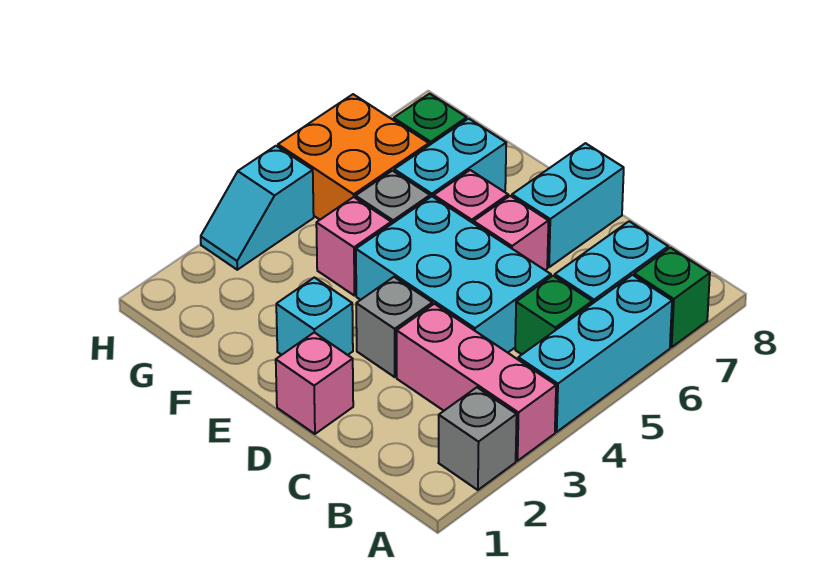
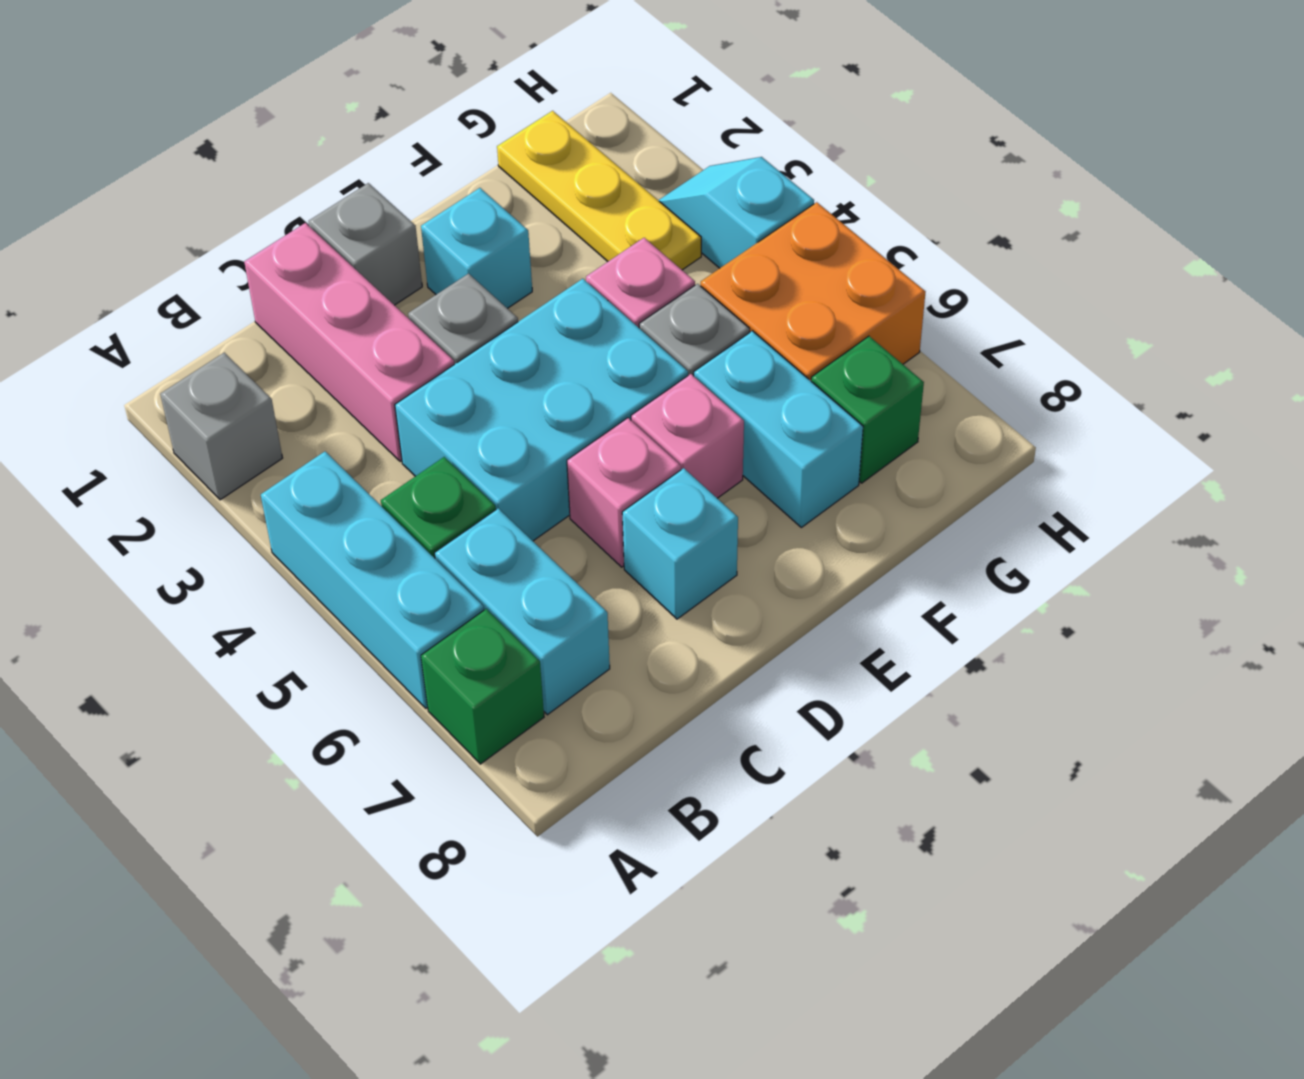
pink brick A3:C3 level 1 -> pink brick C1:C3 level 1
pink brick D1 level 1 -> grey brick D1 level 1
cyan brick D7:D8 level 1 -> cyan brick D7 level 1
none -> yellow plate G1:G3 level 1

